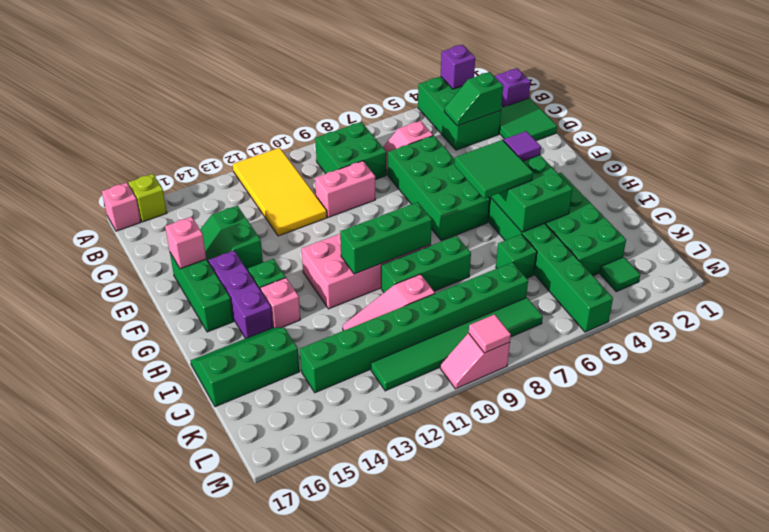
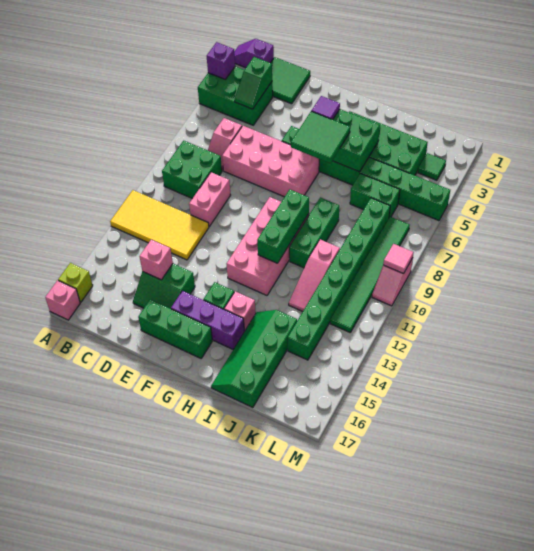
green brick D6:G7 level 1 -> pink brick D6:G7 level 1
pink brick E16 level 2 -> pink brick D14 level 2
green slope I15:J17 level 1 top J -> green slope I14:J17 level 1 top J
green brick J6 level 1 -> green brick J6:K6 level 1

